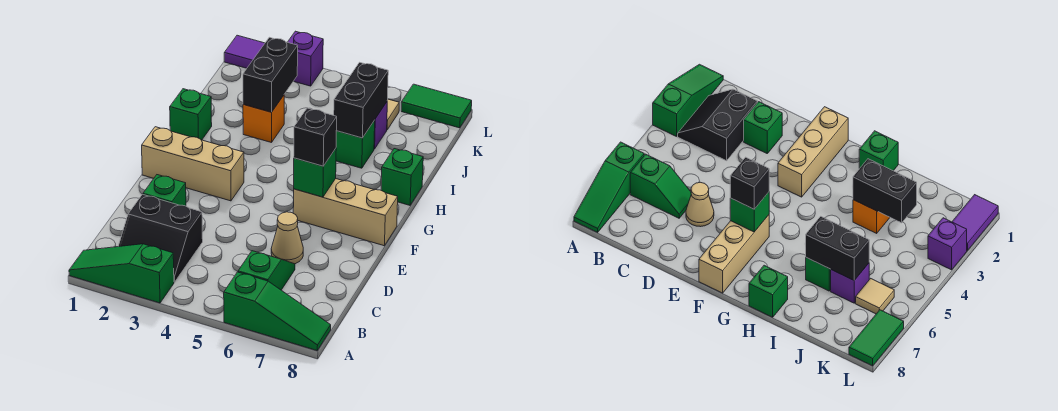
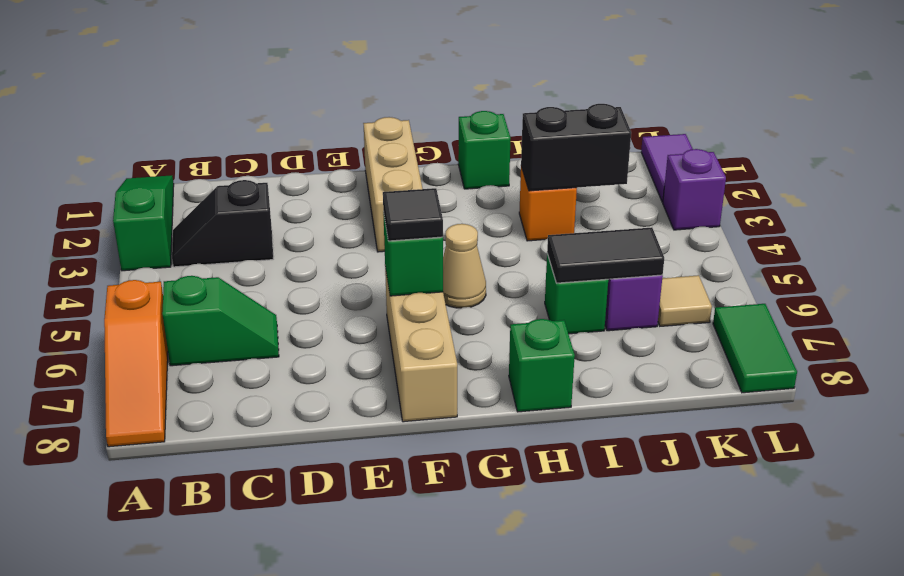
green slope A6:A8 level 1 top 6 -> orange slope A6:A8 level 1 top 6
black slope B2:C3 level 1 top C -> black slope B3:C3 level 1 top C
green brick D2 level 1 -> none
tan cone D6 level 1 -> tan cone G5 level 1
black brick F6 level 3 -> black tile F6 level 3
black brick I6:J6 level 2 -> black tile I6:J6 level 2

